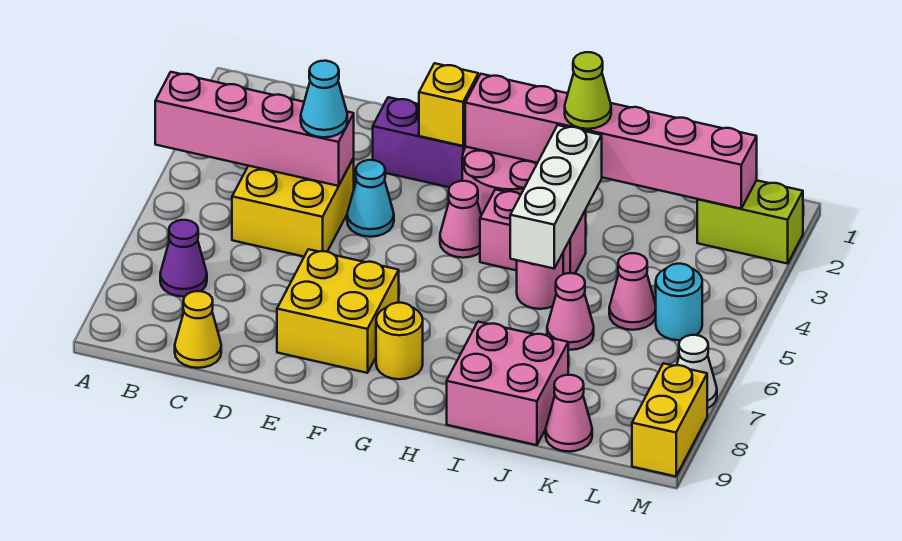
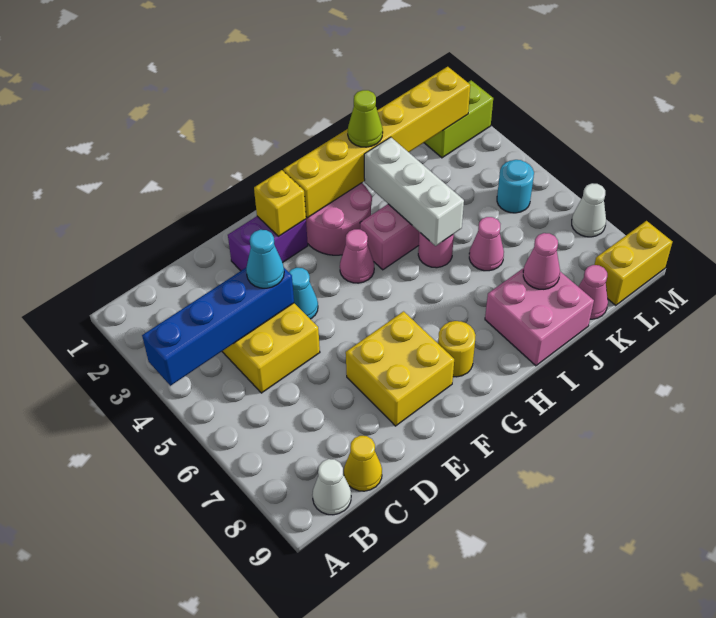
pink brick A4:D4 level 2 -> blue brick A4:D4 level 2
purple cone B7 level 1 -> none
none -> white cone B9 level 1
pink brick G2:L2 level 2 -> yellow brick G2:L2 level 2
pink cone K5 level 1 -> pink cone J8 level 2
yellow brick M8:M9 level 1 -> yellow brick L9:M9 level 1

